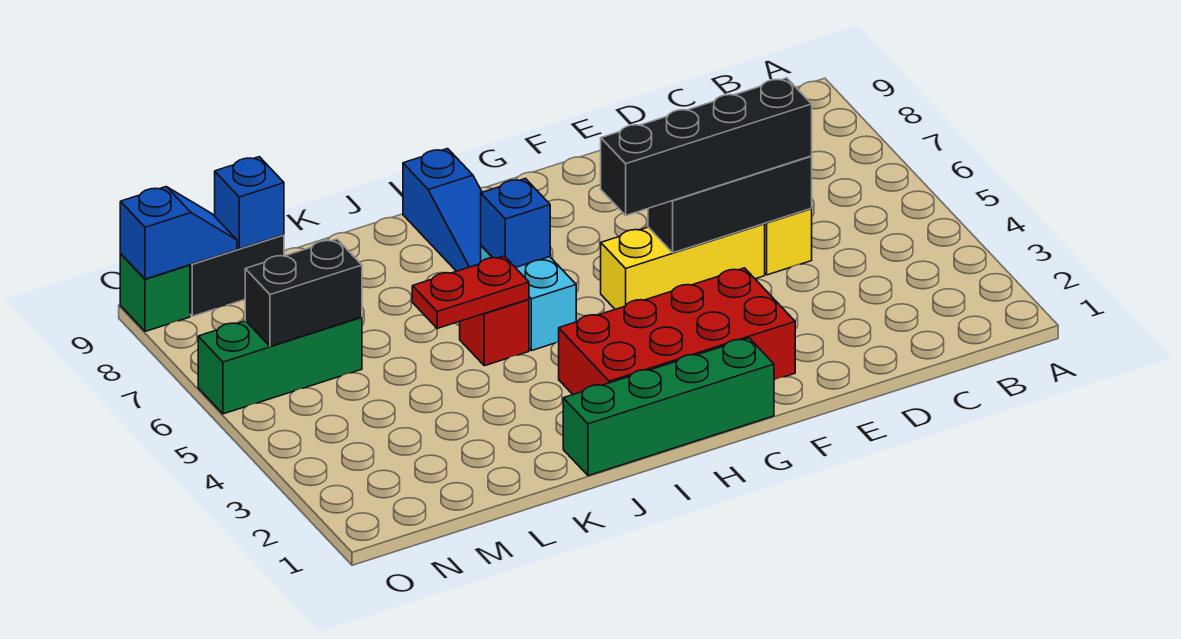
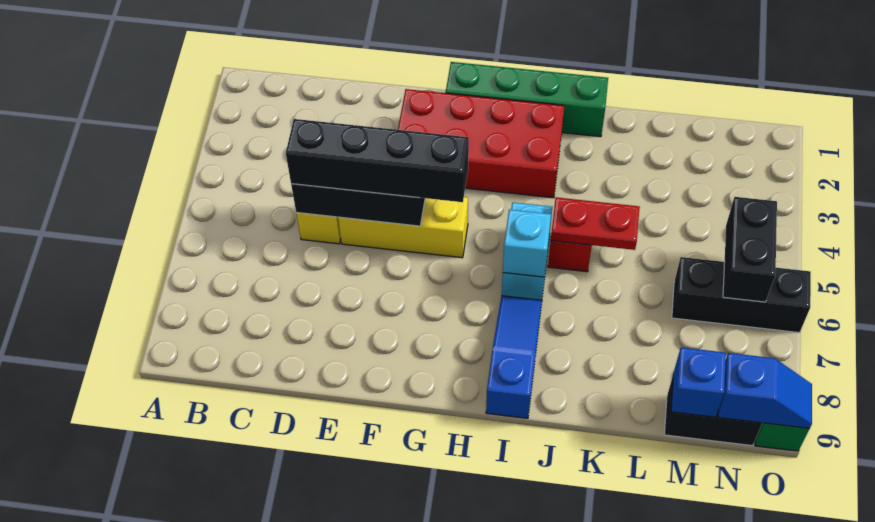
blue brick I6 level 2 -> cyan brick I6 level 2
green brick M6:O6 level 1 -> black brick M6:O6 level 1
black brick M6:N6 level 2 -> black brick N5:N6 level 2
blue slope N9:O9 level 2 top O -> blue slope N9:O9 level 2 top N

